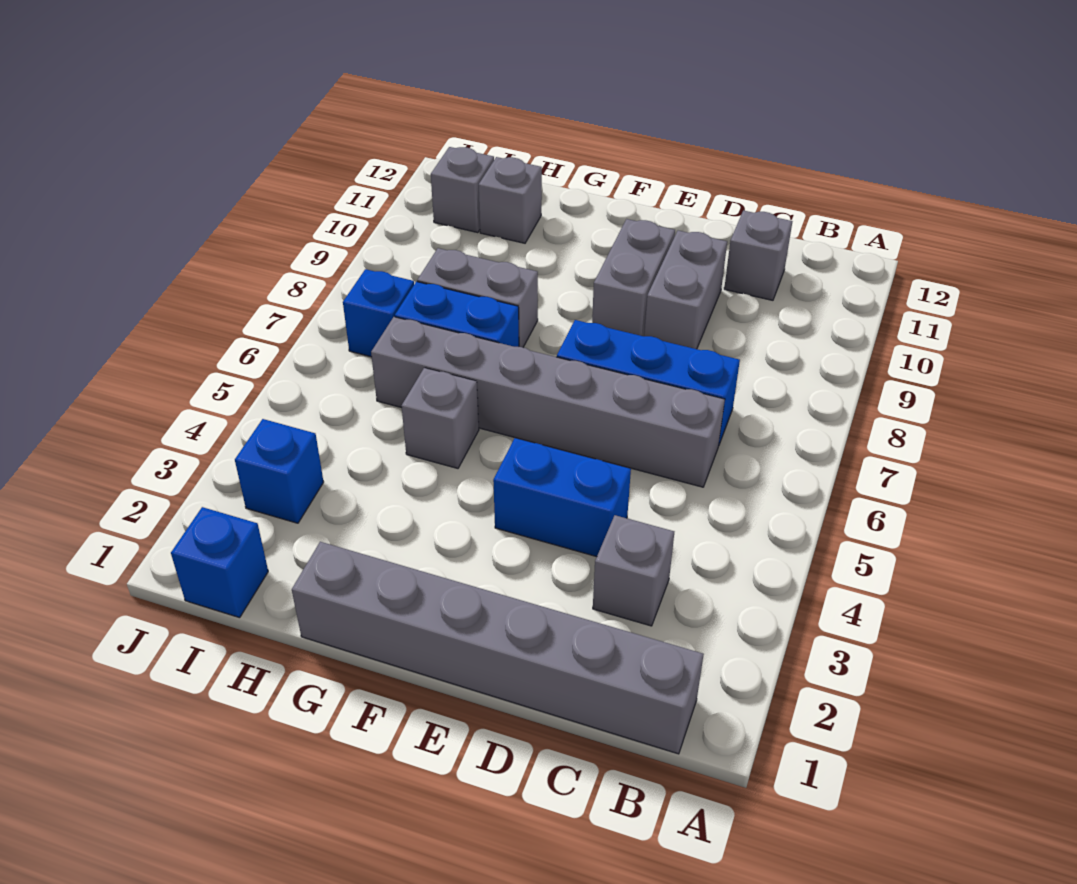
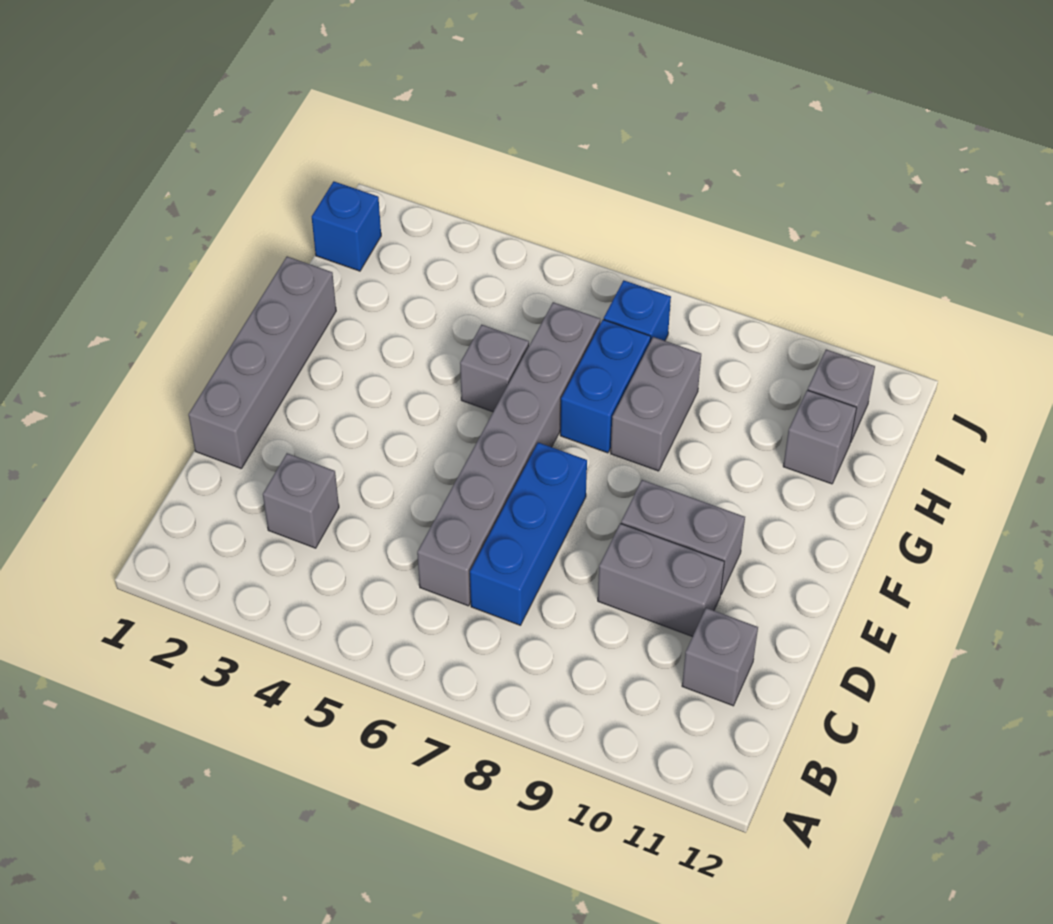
grey brick B1:G1 level 1 -> grey brick D1:G1 level 1
blue brick D4:E4 level 1 -> none
blue brick I3 level 1 -> none

